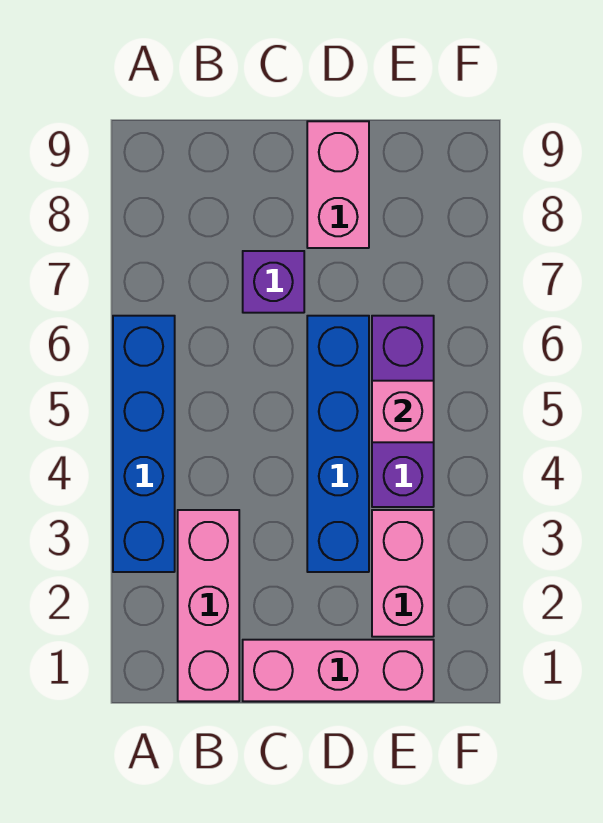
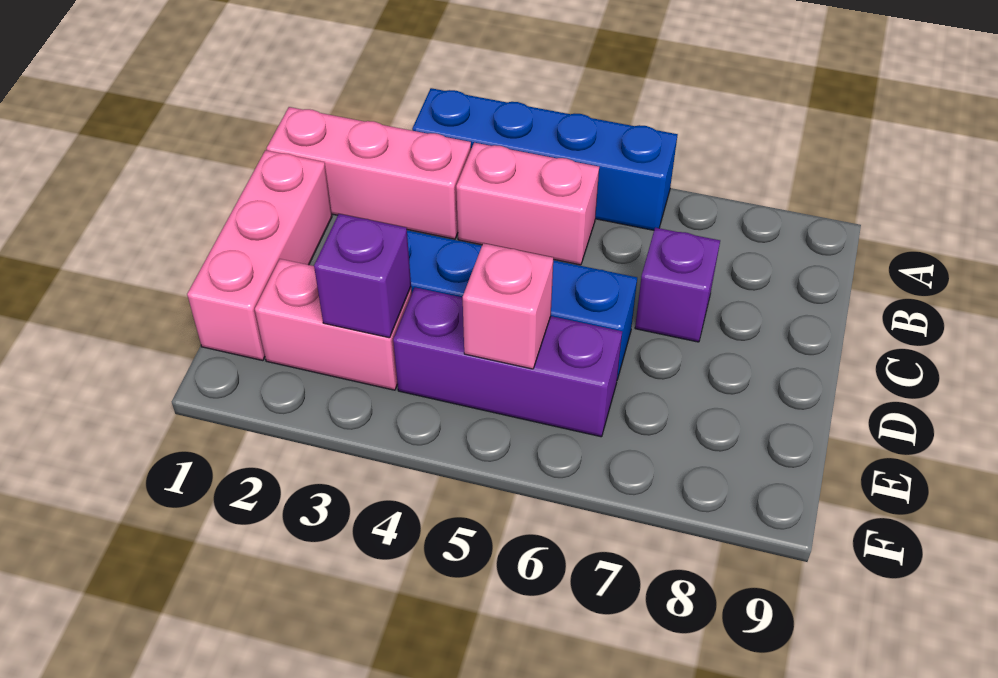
pink brick D8:D9 level 1 -> pink brick B4:B5 level 1
none -> purple brick E3 level 2

